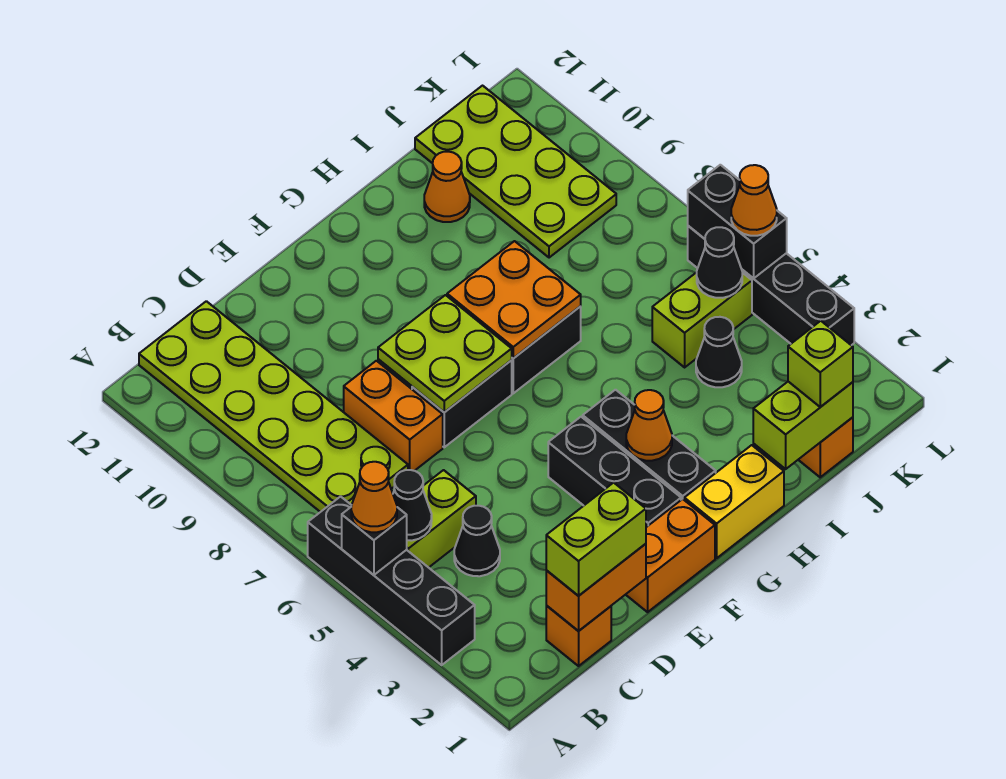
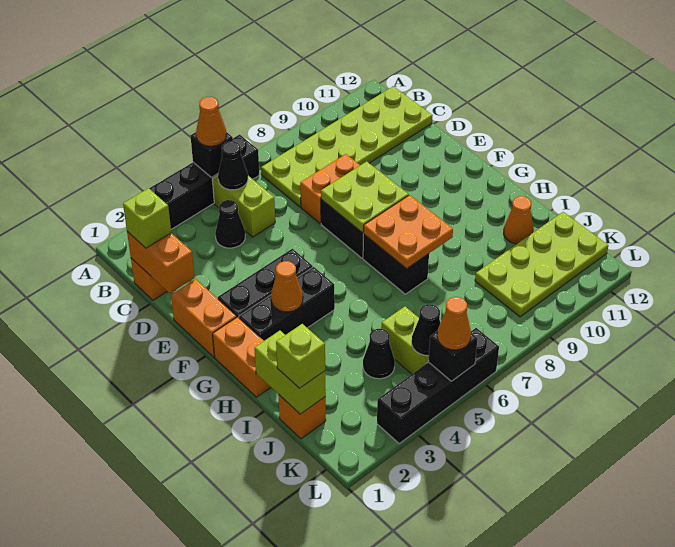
lime brick C1:D1 level 3 -> lime brick C1 level 3
yellow brick G1:H1 level 1 -> orange brick G1:H1 level 1
black brick L5:L6 level 2 -> black brick L5 level 2

